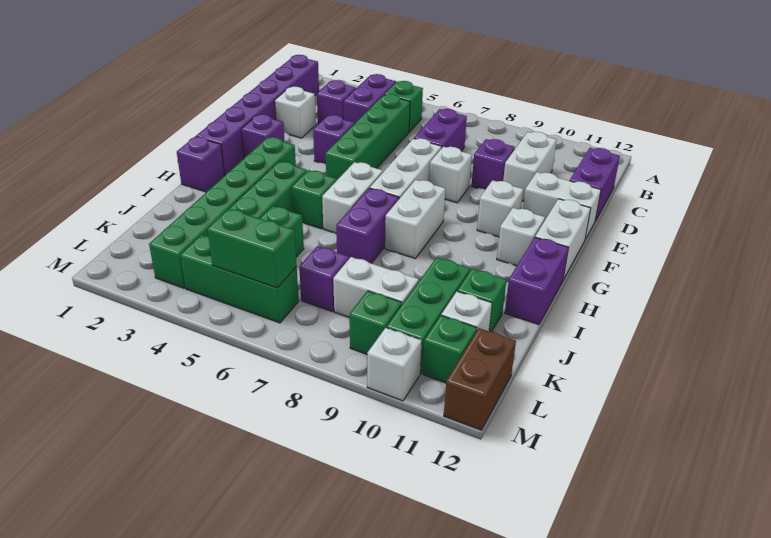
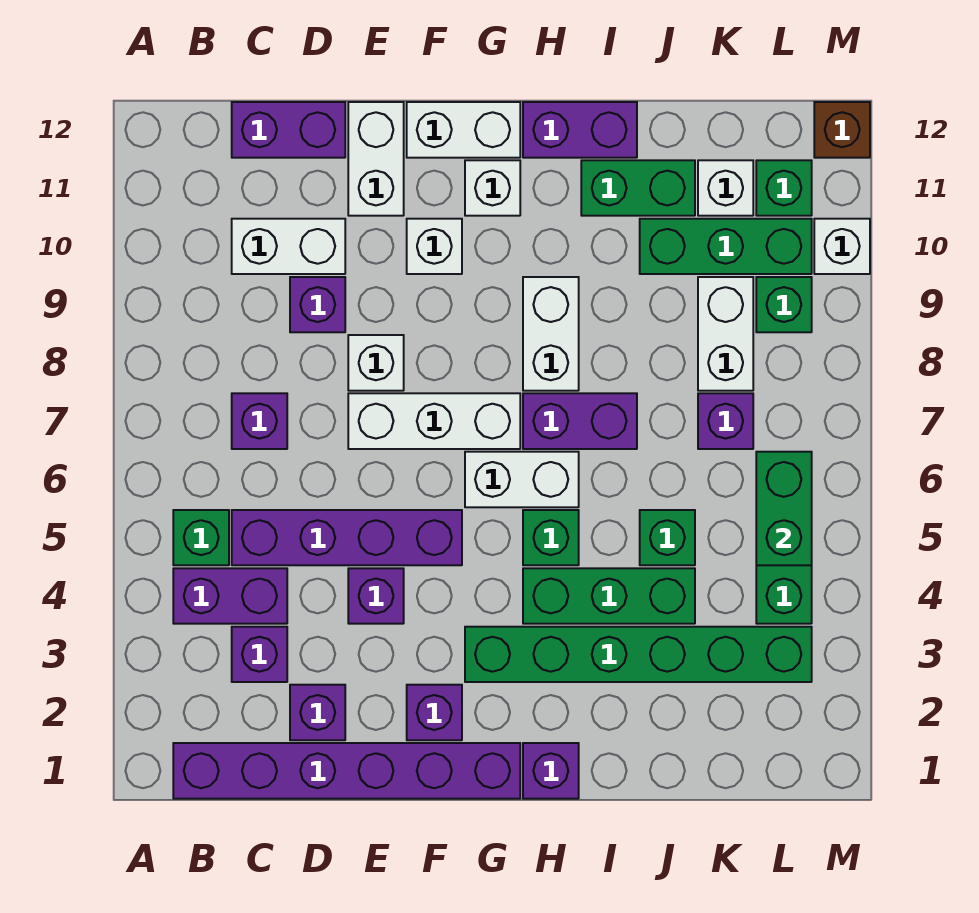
green brick C5:F5 level 1 -> purple brick C5:F5 level 1
purple brick C7:D7 level 1 -> purple brick C7 level 1
white brick D2 level 1 -> purple brick D2 level 1
white brick G8:H8 level 1 -> white brick H8:H9 level 1
green brick J11 level 1 -> green brick I11:J11 level 1
brown brick L12:M12 level 1 -> brown brick M12 level 1

